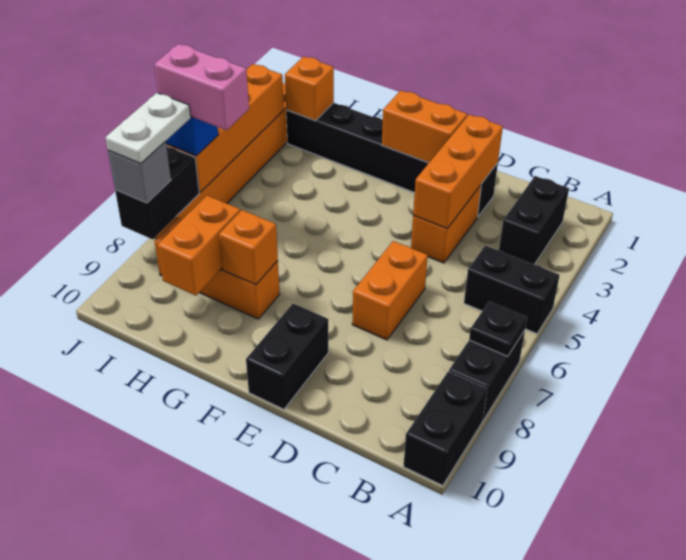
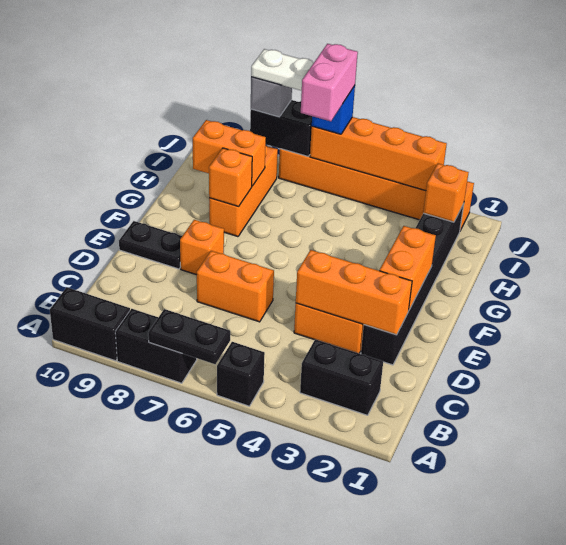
black brick A5:B5 level 1 -> black brick A5 level 1
black plate A7 level 2 -> black plate A6:A7 level 2
none -> orange brick E8 level 1
black brick E9:E10 level 1 -> black plate E9:E10 level 1

